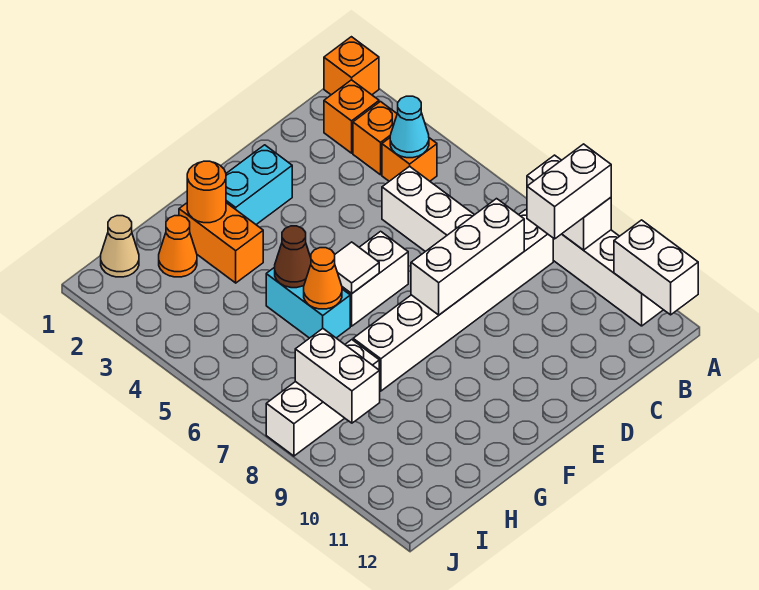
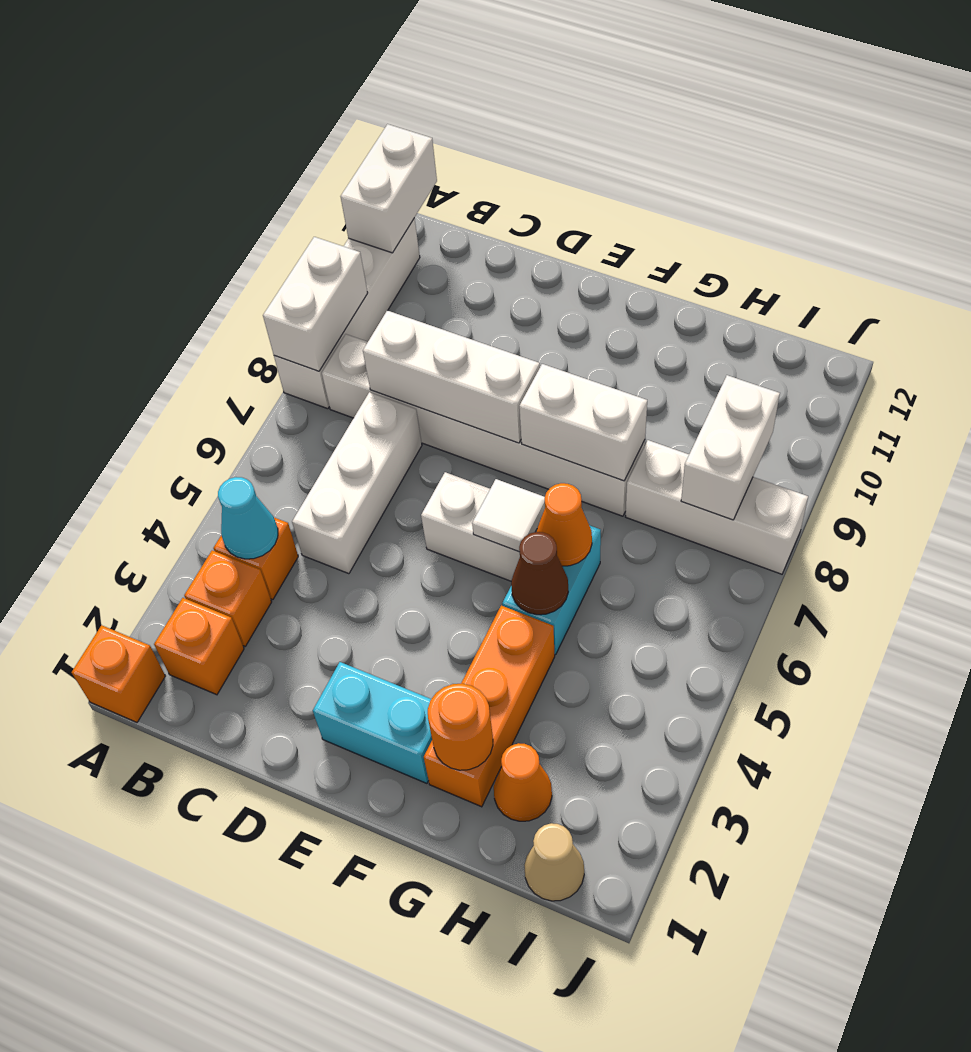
white brick A9:B9 level 3 -> white brick F8:G8 level 2
orange brick G2:G3 level 1 -> orange brick G2:G4 level 1

